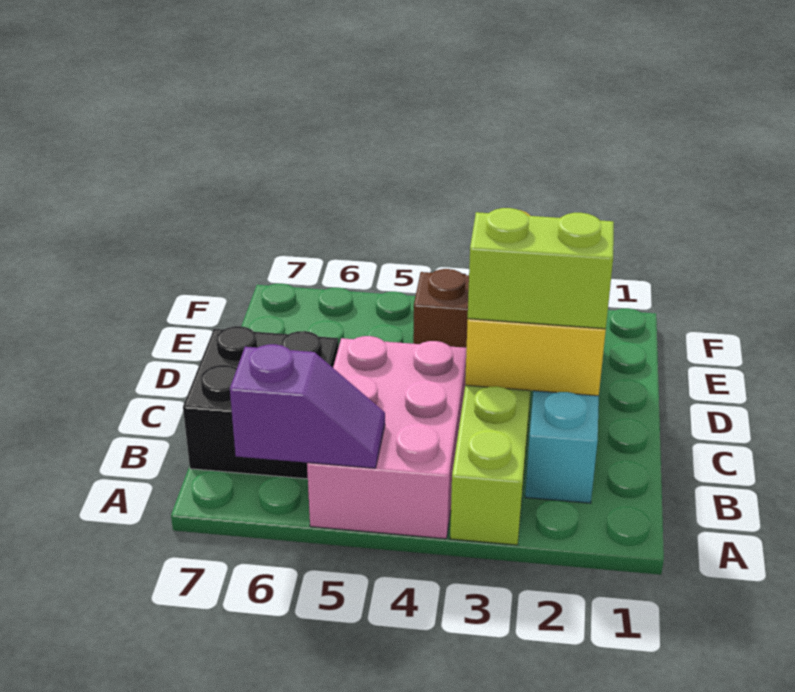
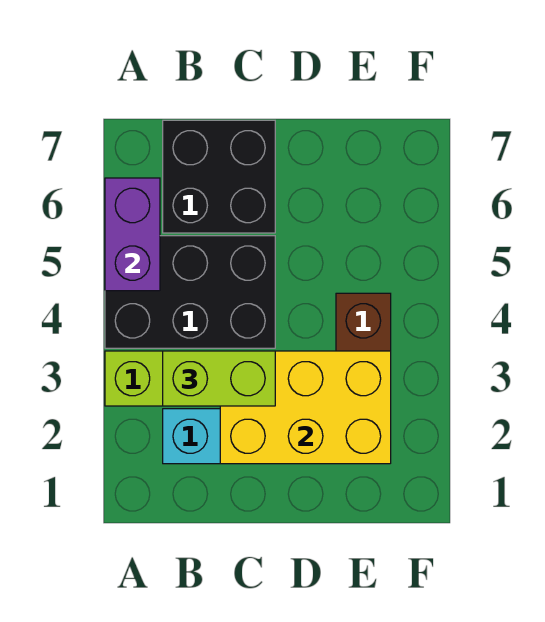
pink brick A4:C5 level 1 -> black brick A4:C5 level 1
purple slope A5:A6 level 2 top 6 -> purple brick A5:A6 level 2
lime brick C2:C3 level 3 -> lime brick B3:C3 level 3

